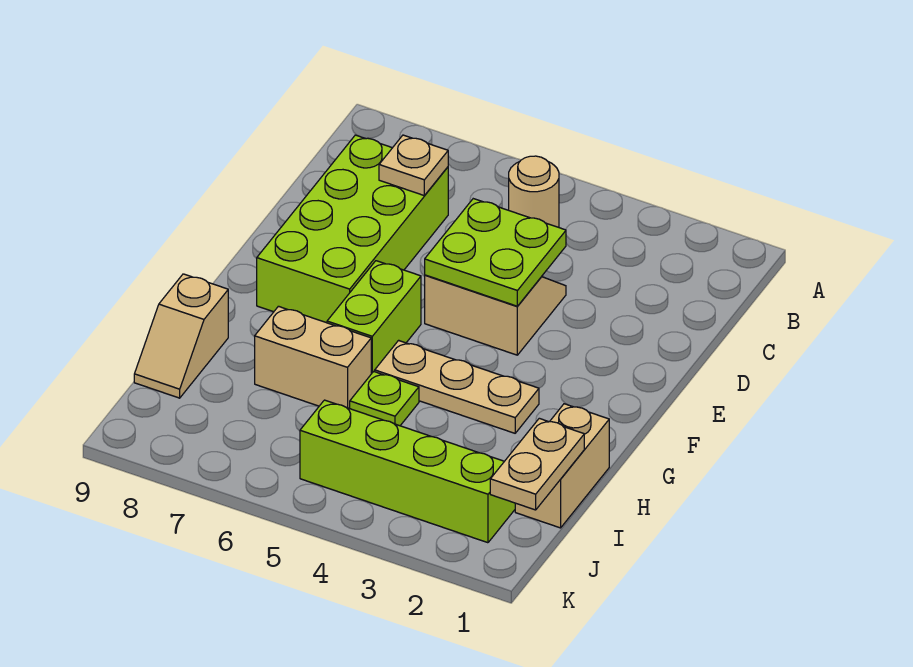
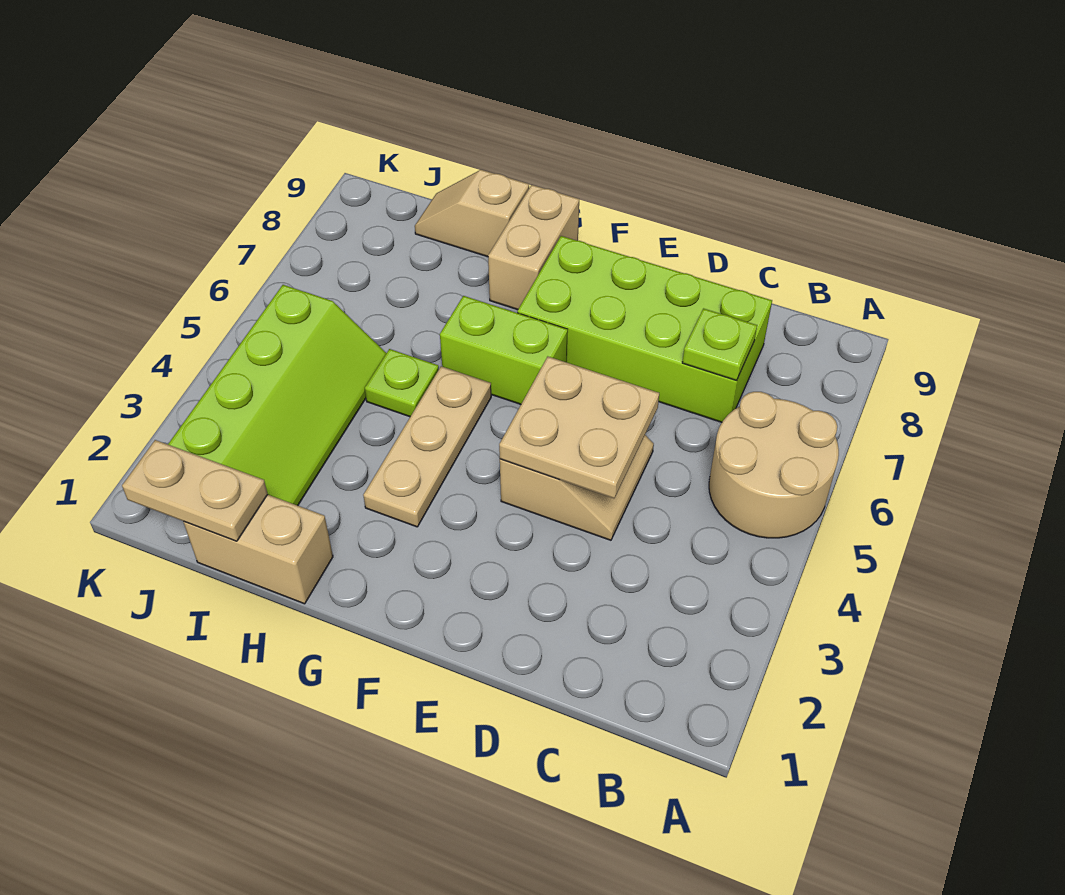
tan round brick B5 level 1 -> tan round brick A5:B6 level 1
tan plate C7 level 2 -> lime plate C7 level 2
lime plate D4:E5 level 2 -> tan plate D4:E5 level 2
tan brick H6:H7 level 1 -> tan brick G8:G9 level 1

